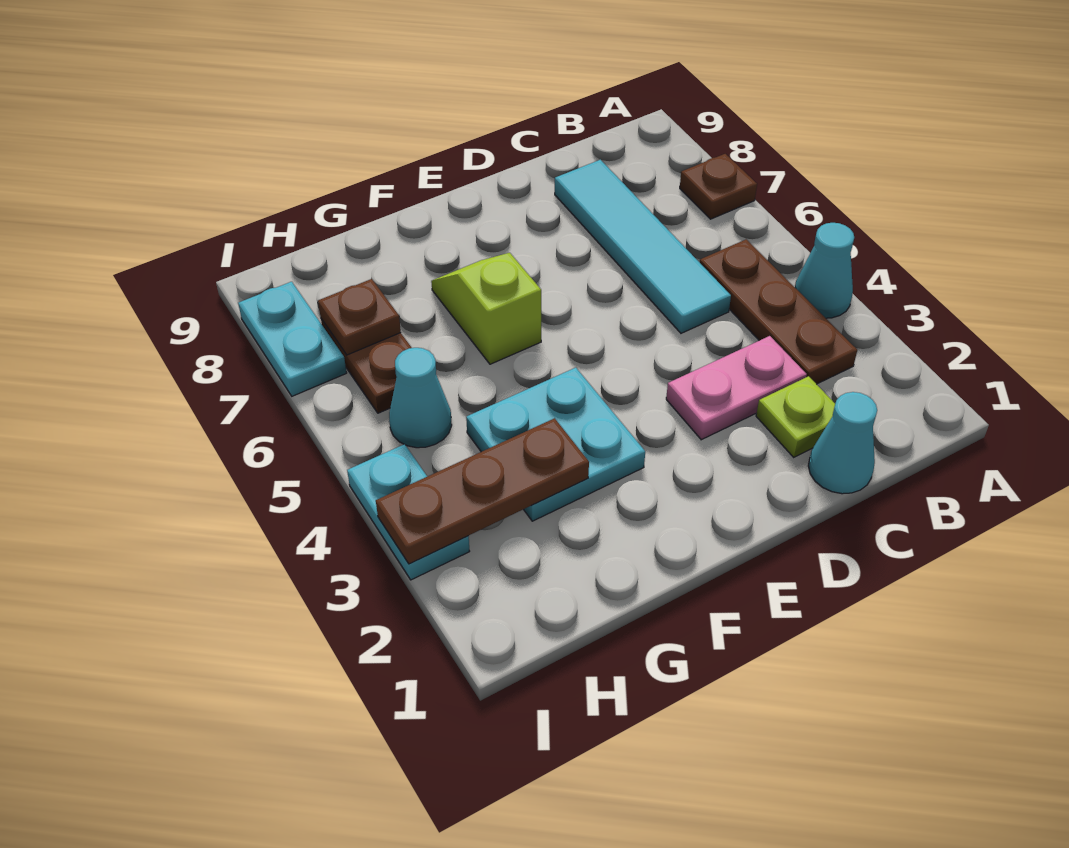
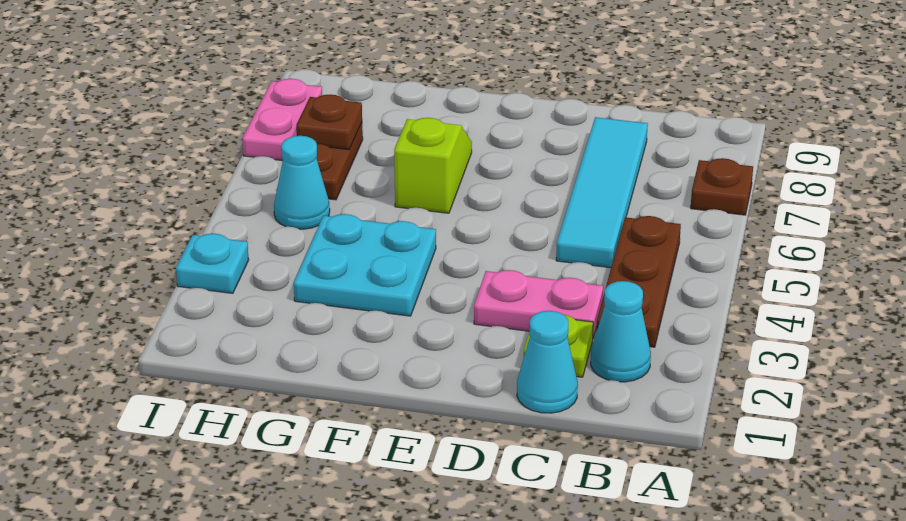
cyan cone A4 level 1 -> cyan cone B2 level 1
brown plate G3:I3 level 2 -> none
cyan plate I3:I4 level 1 -> cyan plate I3 level 1
cyan plate I7:I8 level 1 -> pink plate I7:I8 level 1

